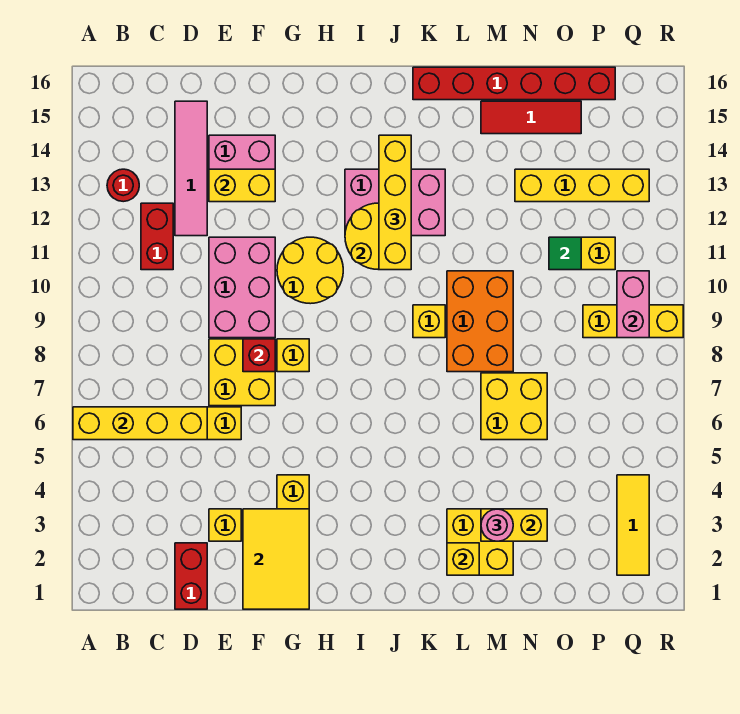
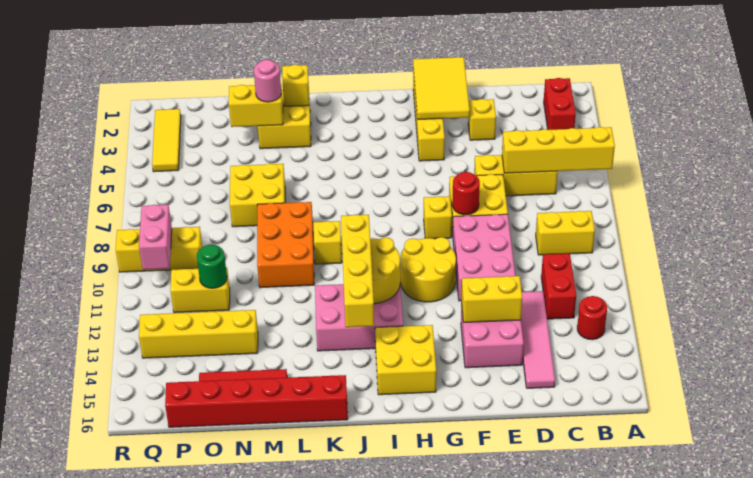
none -> yellow brick B9:C9 level 1
red brick D1:D2 level 1 -> red brick B2:B3 level 1
red brick F8 level 2 -> red round brick F8 level 2
none -> yellow brick H14:I15 level 1
green tile O11 level 2 -> green round brick O11 level 2

